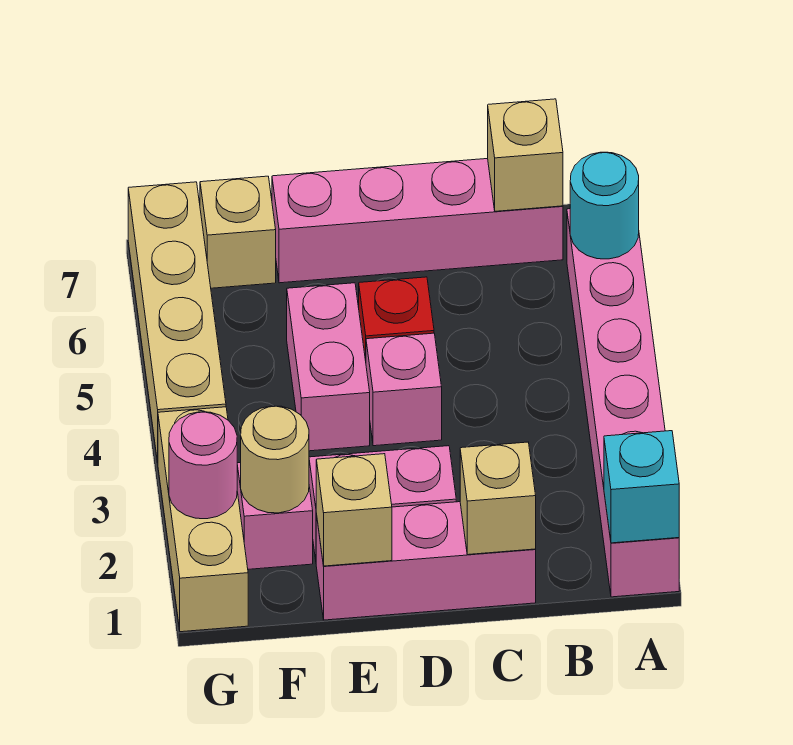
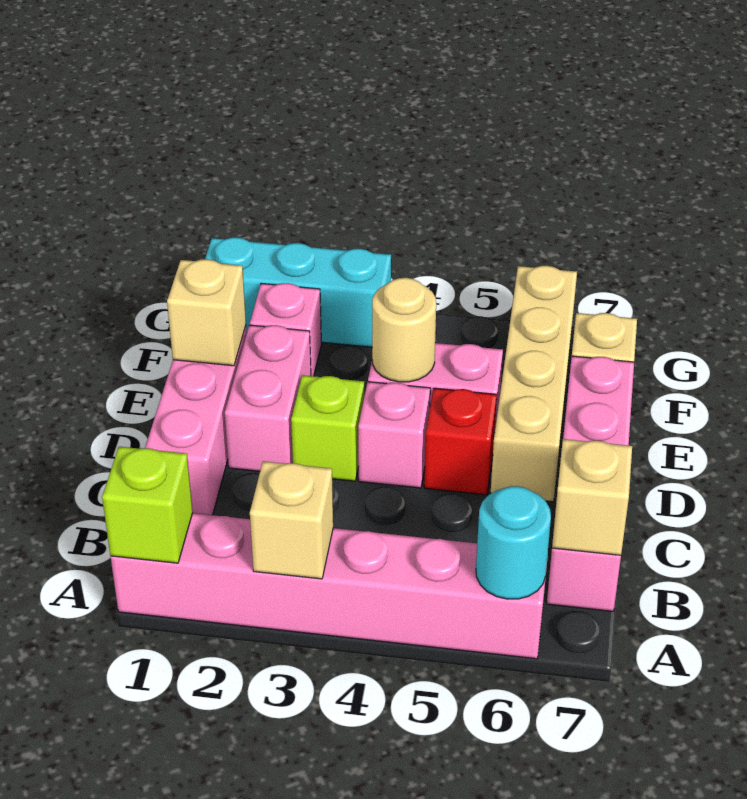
cyan brick A1 level 2 -> lime brick A1 level 2
tan brick C1 level 2 -> tan brick A3 level 2
none -> lime brick D3 level 1
tan round brick F2 level 2 -> tan round brick E4 level 2
tan brick G1:G3 level 1 -> cyan brick G1:G3 level 1
pink round brick G2 level 2 -> none
tan brick G4:G7 level 1 -> tan brick D6:G6 level 1

